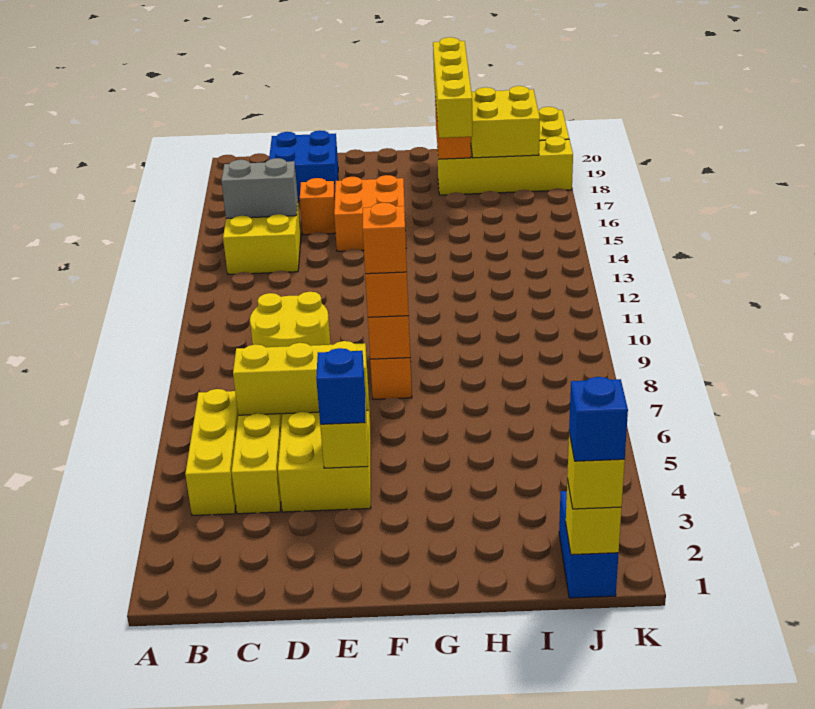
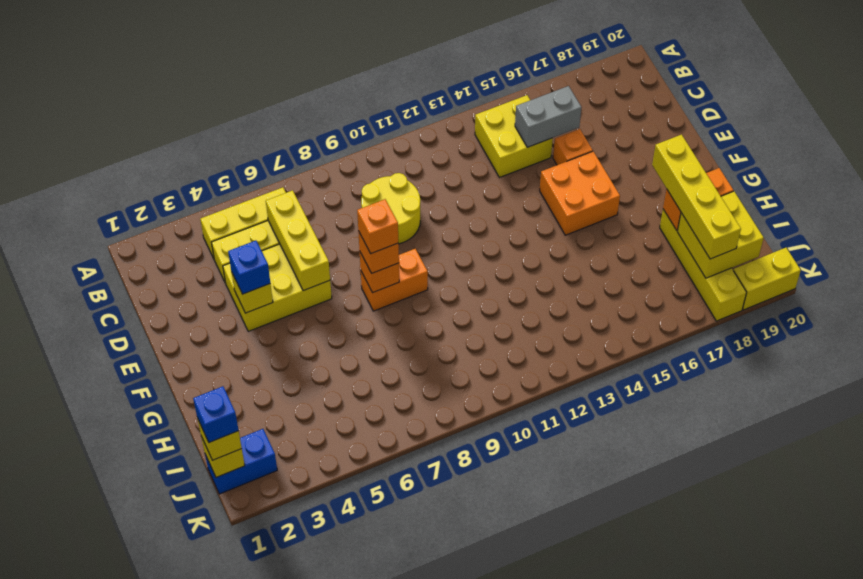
grey brick B15:C15 level 2 -> grey brick C15:C16 level 2
blue brick C18:D19 level 1 -> none
yellow brick H17:H20 level 3 -> yellow brick G18:J18 level 3

